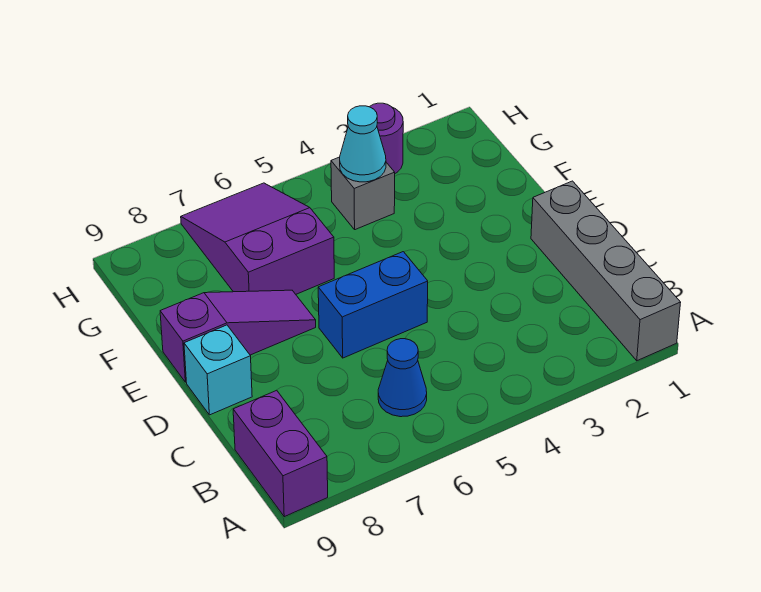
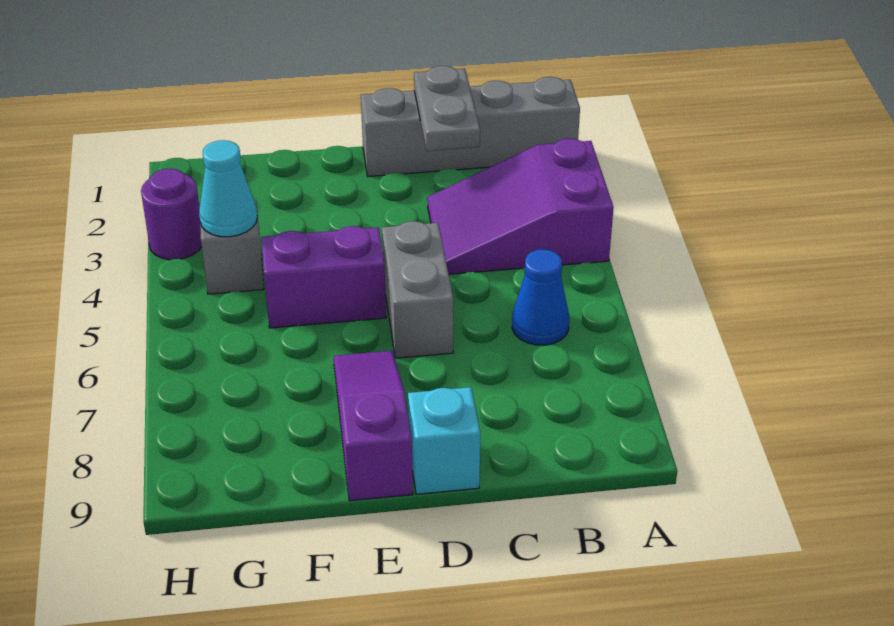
purple brick A9:B9 level 1 -> purple brick E5:F5 level 1
none -> grey plate C1:C2 level 2
blue brick D5:D6 level 1 -> grey brick D5:D6 level 1
purple slope F6:H7 level 1 top F -> purple slope A3:C4 level 1 top A

